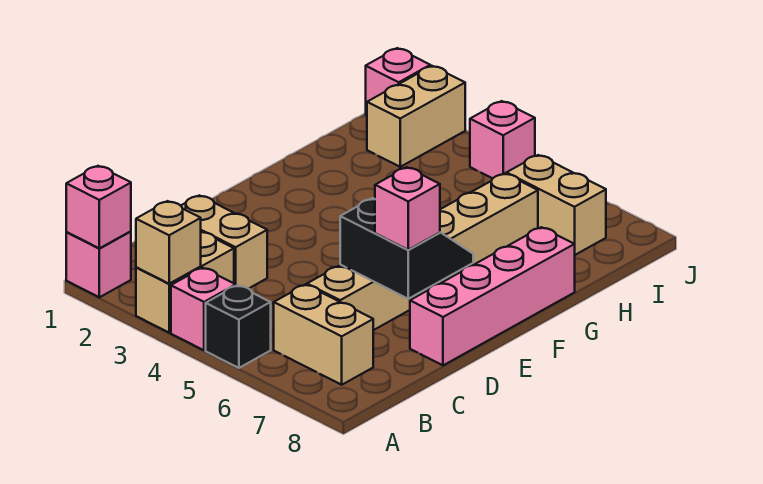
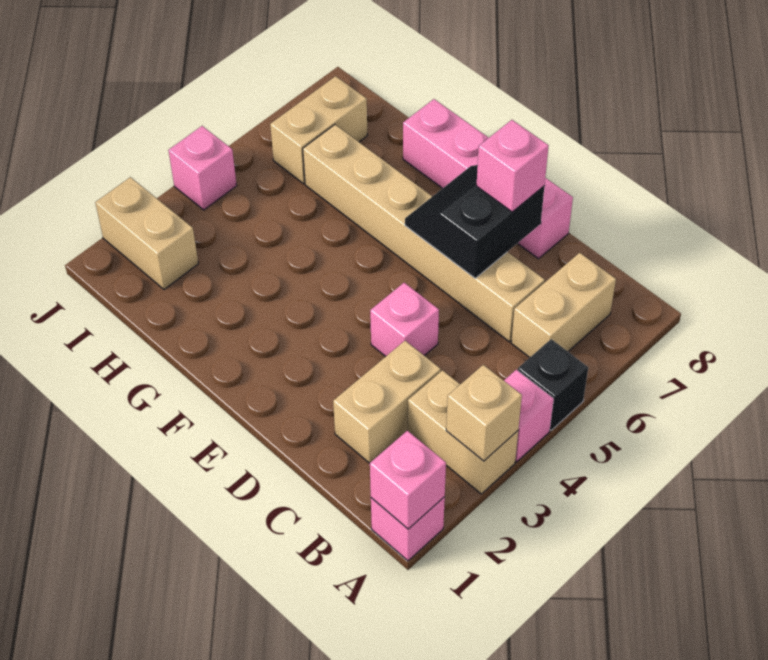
pink brick J1 level 1 -> pink brick D4 level 1

